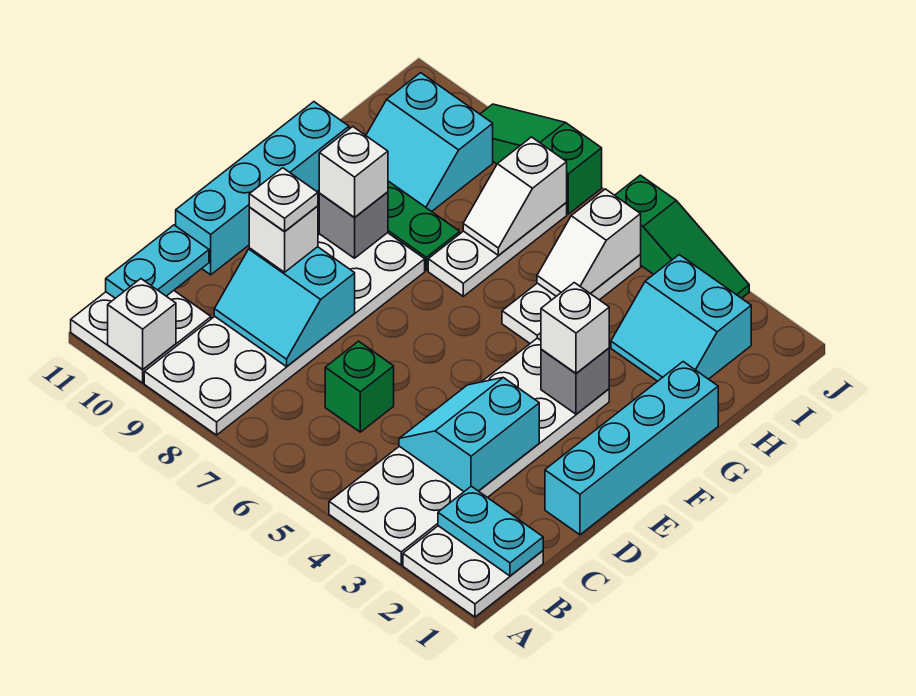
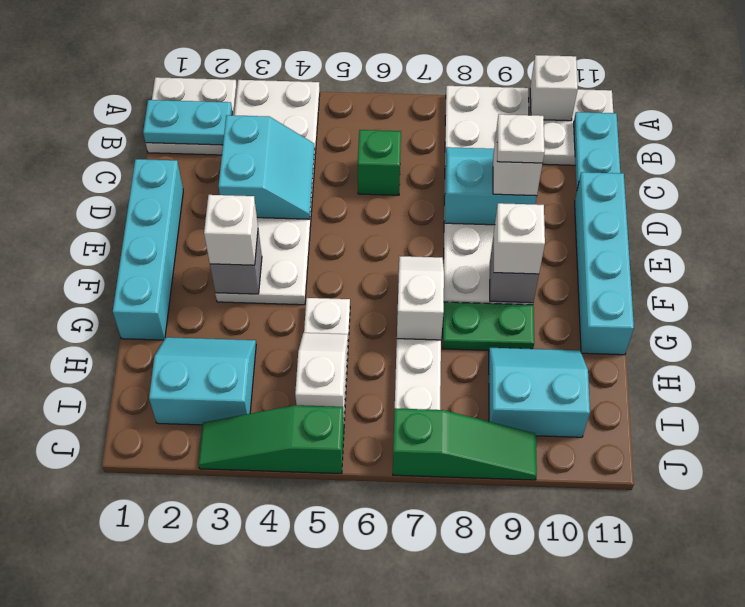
white slope H7:I7 level 2 top I -> white slope F7:G7 level 2 top G

